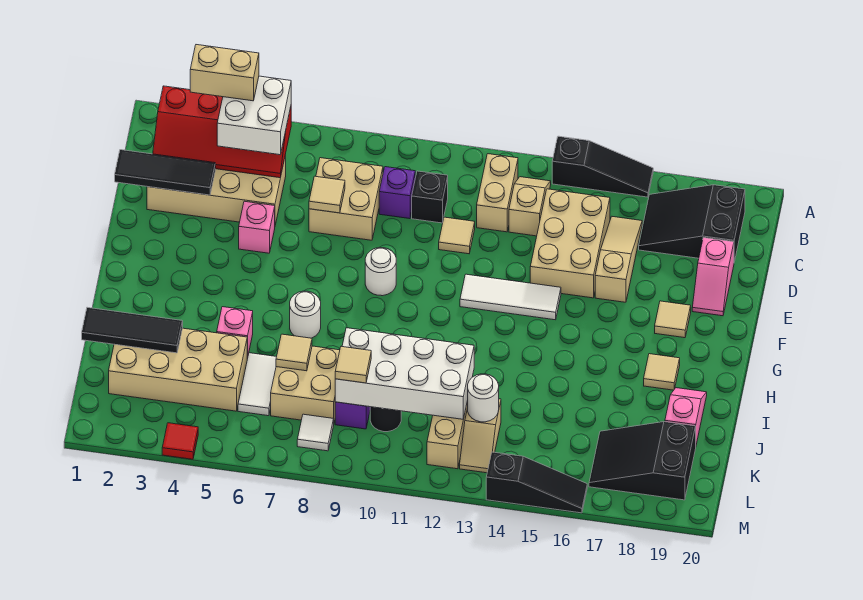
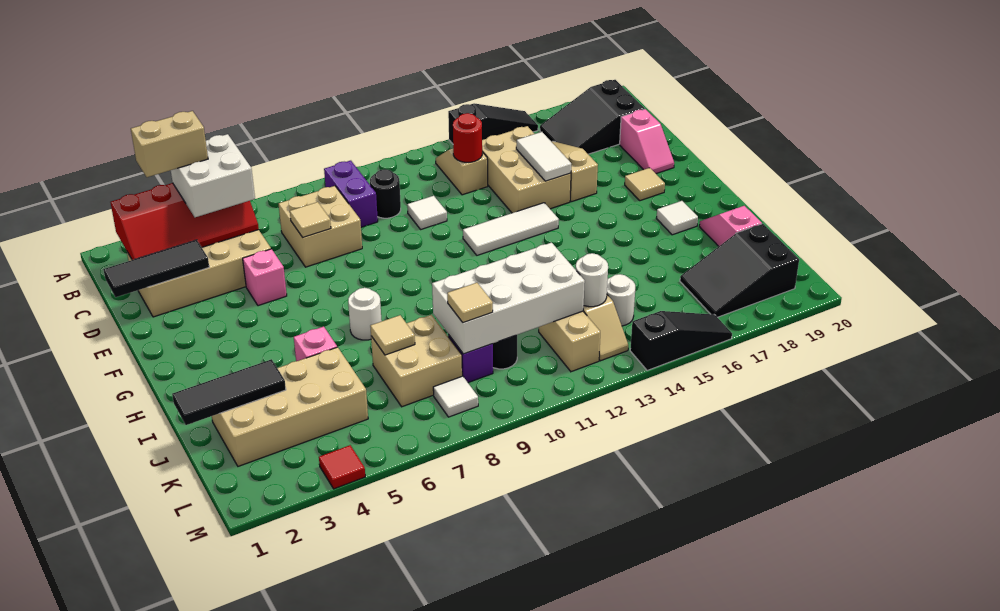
tan brick B12:C12 level 1 -> none
purple brick C9 level 1 -> purple brick B9:C9 level 1
black brick C10 level 1 -> black round brick C10 level 1
none -> red round brick C13 level 2
tan tile D11 level 1 -> white tile D11 level 1
white round brick F9 level 1 -> white round brick K14 level 1
tan tile H18 level 1 -> white tile H18 level 1
white tile J6:K6 level 1 -> white tile D15:E15 level 2

